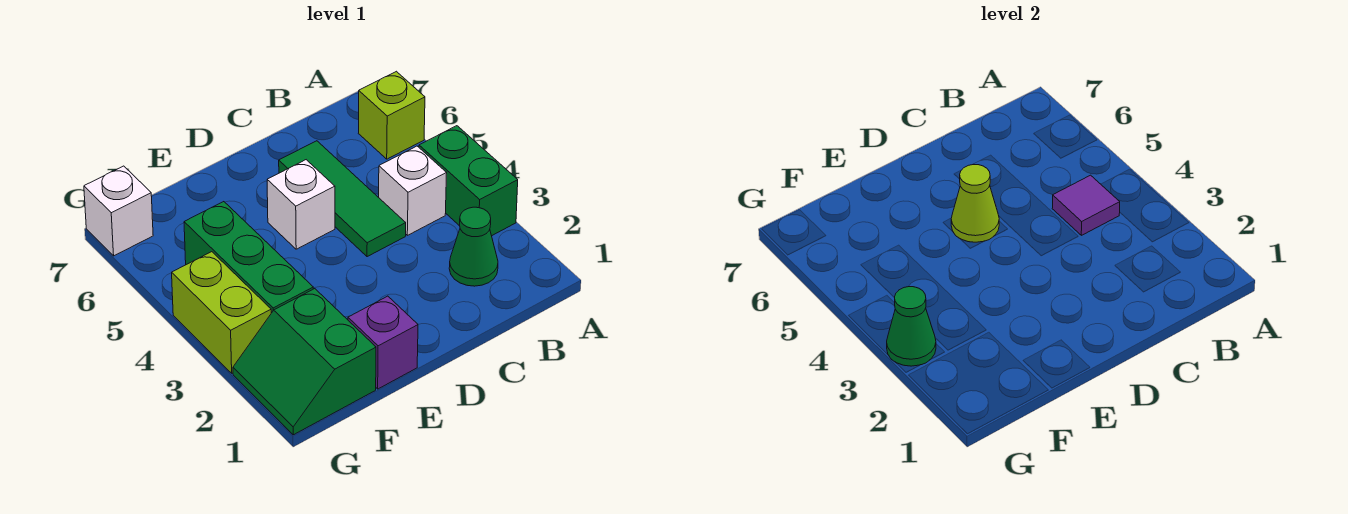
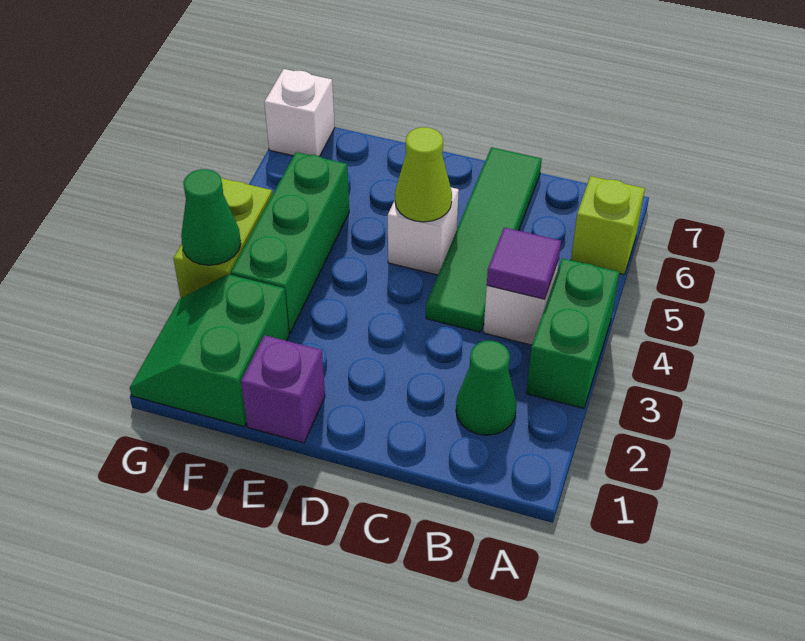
green tile C4:C6 level 1 -> green tile C4:C7 level 1

